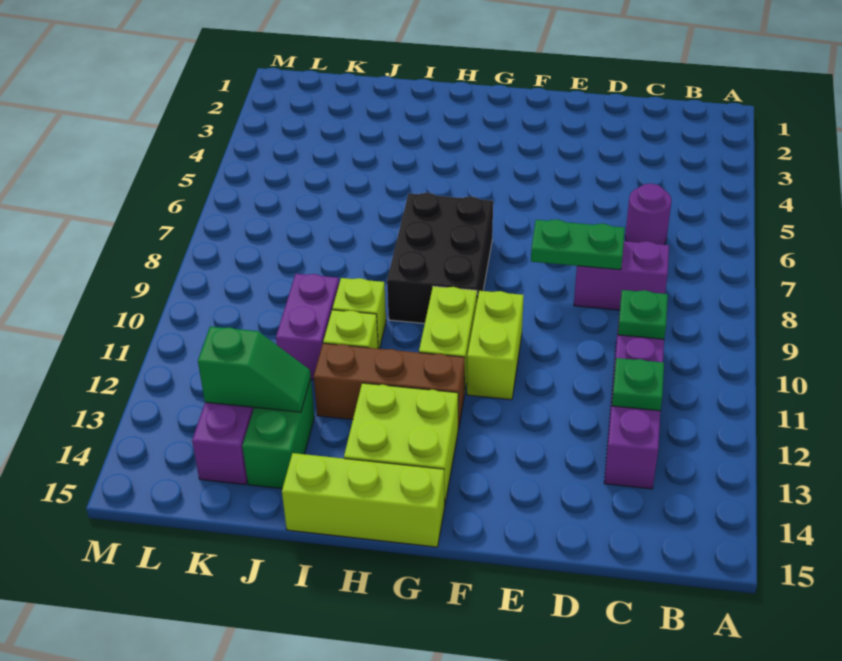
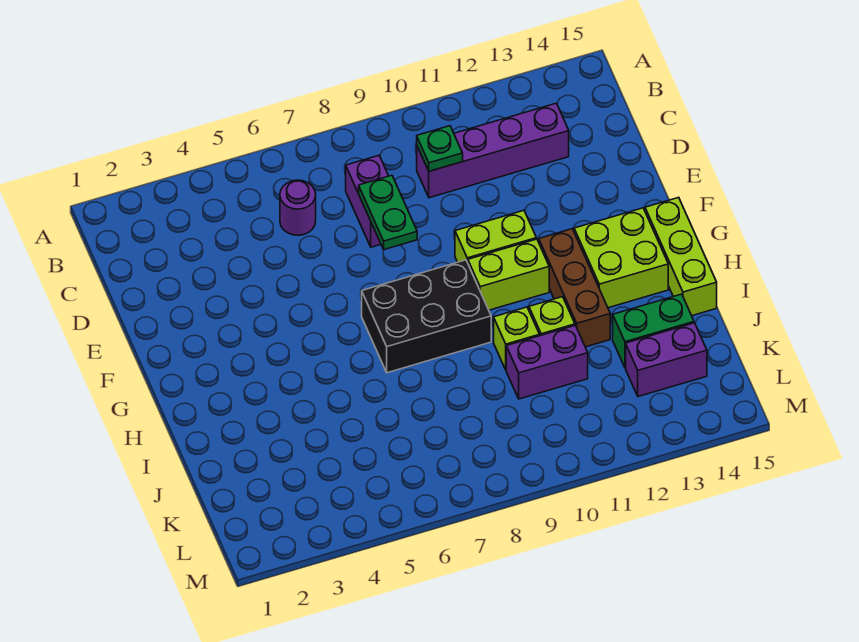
green plate C12 level 2 -> none
green slope J13:K13 level 2 top K -> none

